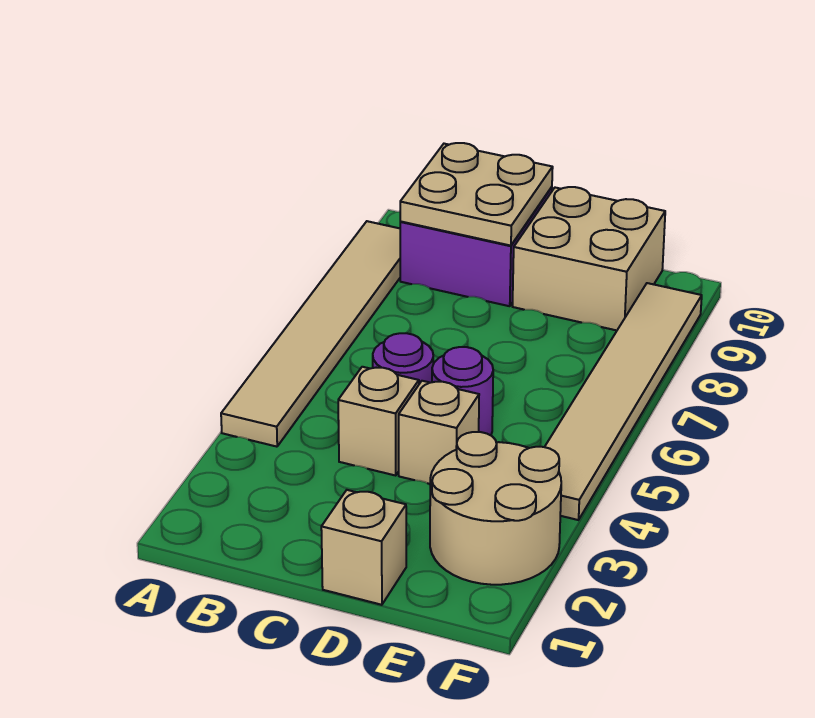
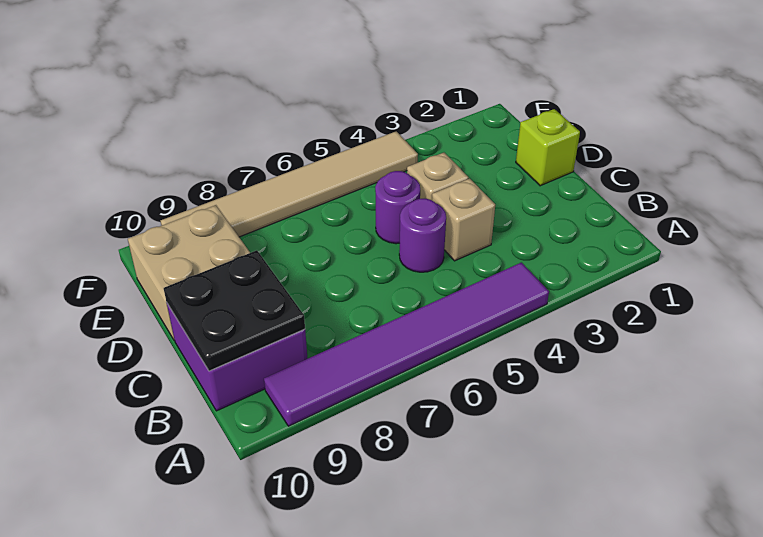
tan tile A4:A9 level 1 -> purple tile A4:A9 level 1
tan plate B9:C10 level 2 -> black plate B9:C10 level 2
tan brick D1 level 1 -> lime brick D1 level 1
tan round brick E2:F3 level 1 -> none

